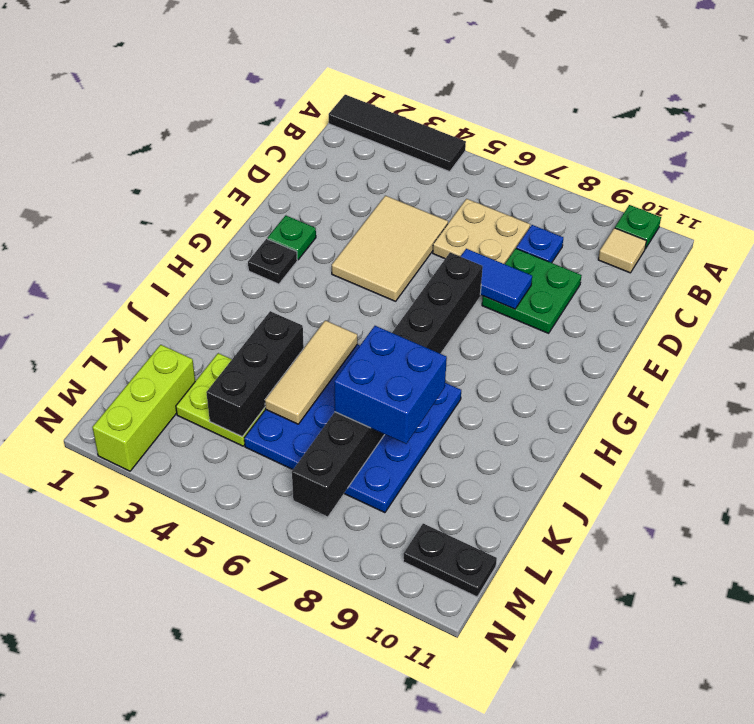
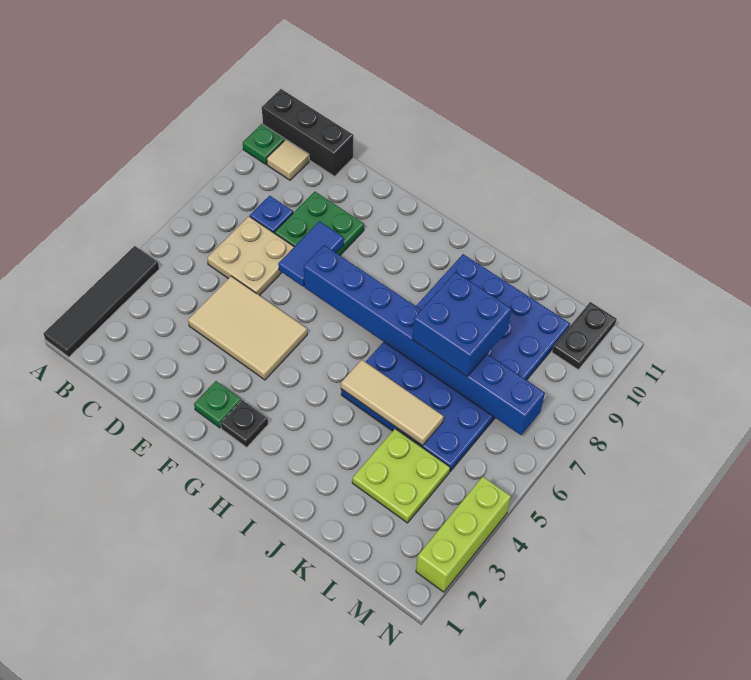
black brick F7:M7 level 2 -> blue brick F7:M7 level 2
blue plate I5:L8 level 1 -> blue plate I5:L10 level 1
black brick J4:L4 level 2 -> black brick A11:C11 level 1
lime brick L2:N2 level 1 -> lime brick N2:N4 level 1

